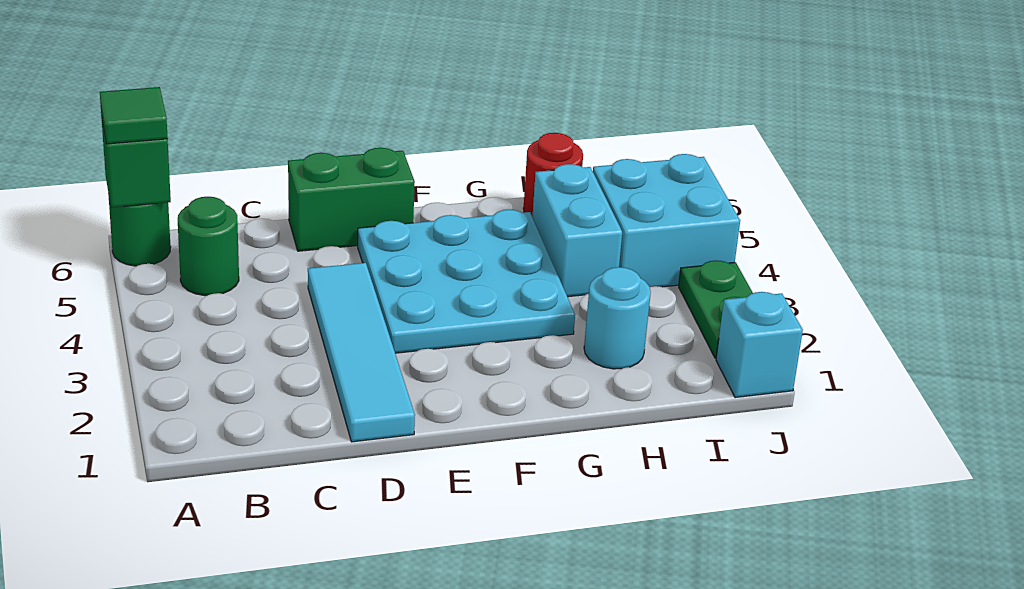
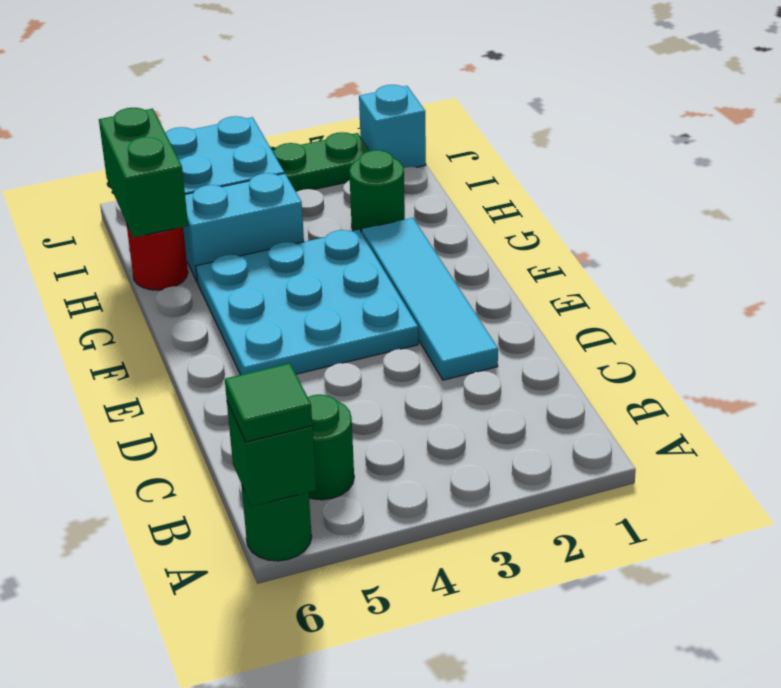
cyan tile D1:D4 level 1 -> cyan tile D2:G2 level 1
green brick D6:E6 level 1 -> green brick H6:I6 level 2
cyan round brick H2 level 1 -> green round brick H2 level 1

